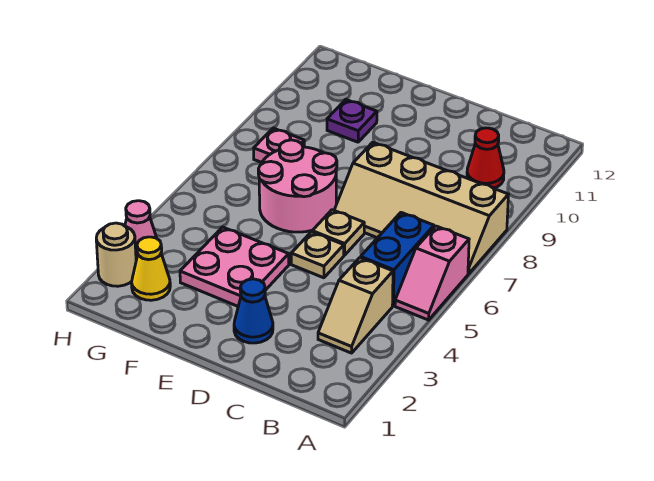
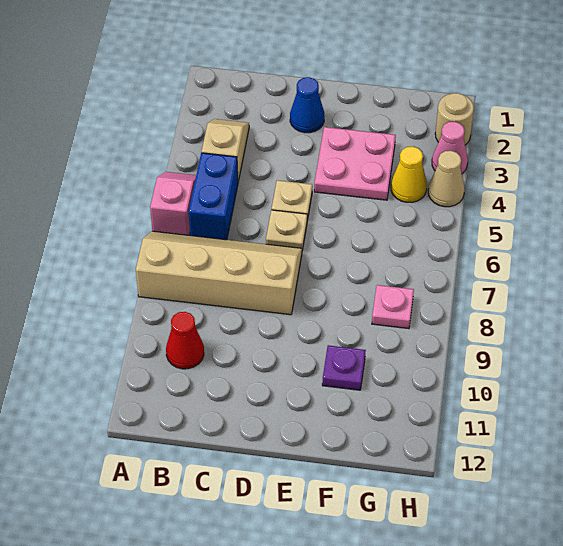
pink round brick E6:F7 level 1 -> none
yellow cone G2 level 1 -> yellow cone G4 level 1
none -> tan cone H4 level 1

